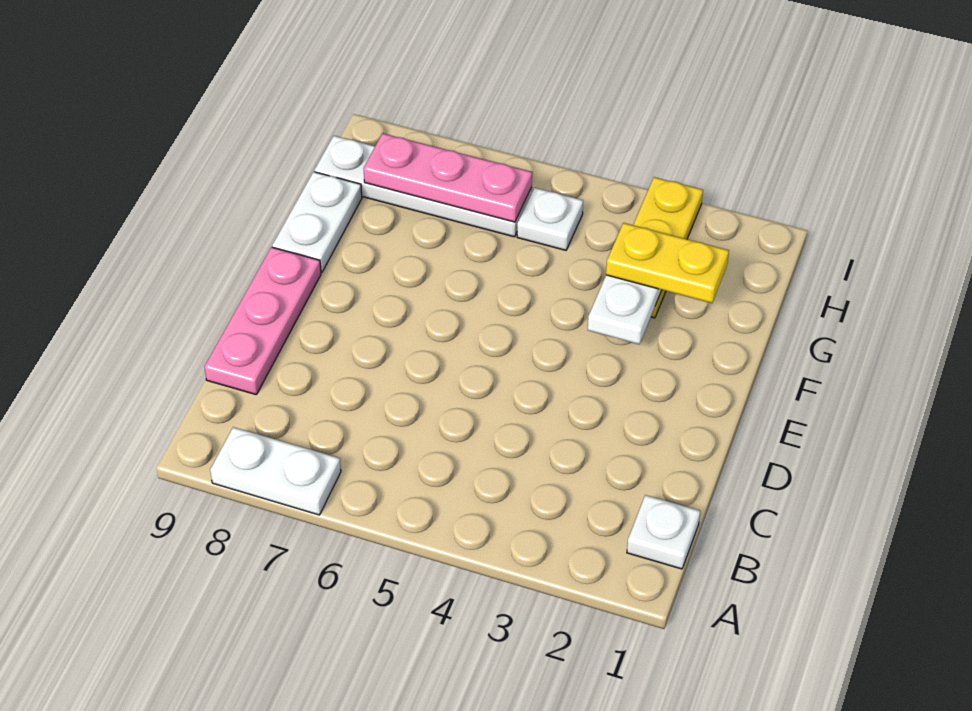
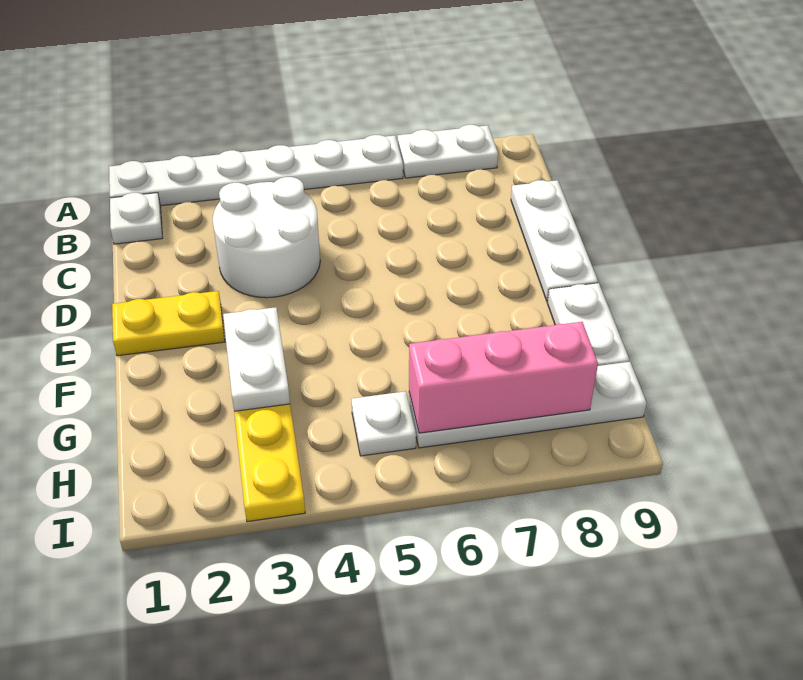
none -> white plate A1:A6 level 1
none -> white round brick C3:D4 level 1
pink plate C9:E9 level 1 -> white plate C9:E9 level 1
yellow plate G2:G3 level 3 -> yellow plate E1:E2 level 1
pink plate H6:H8 level 2 -> pink brick H6:H8 level 2

